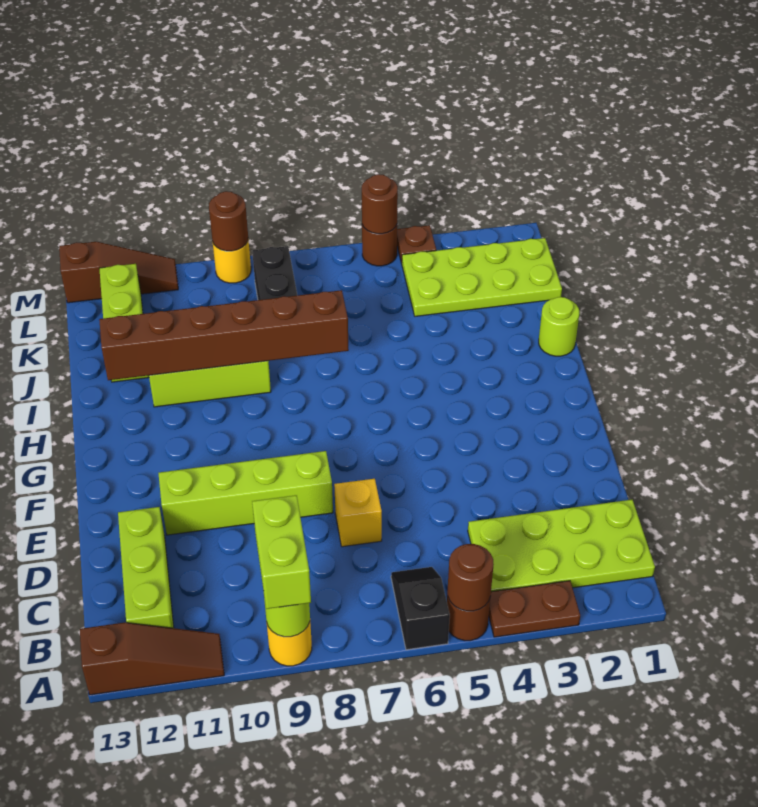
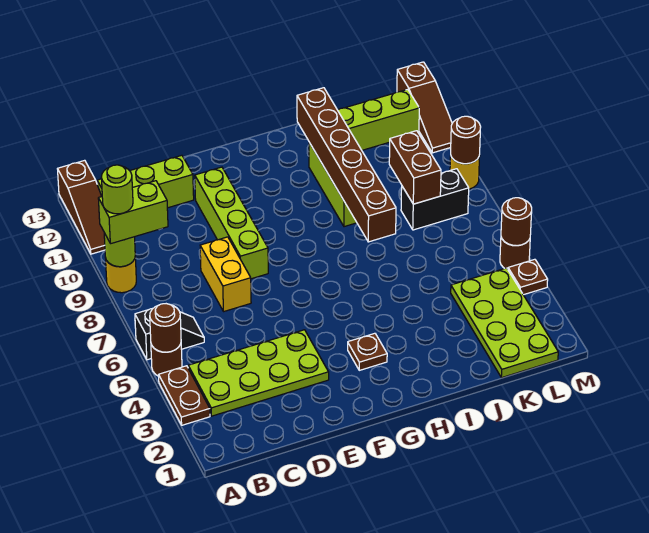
lime plate B1:C4 level 1 -> lime plate B3:E4 level 1
yellow brick D7 level 1 -> yellow brick D7:D8 level 1
none -> brown plate G3 level 1
lime round brick I1 level 1 -> lime round brick A9 level 4
none -> brown brick K8:K9 level 2

